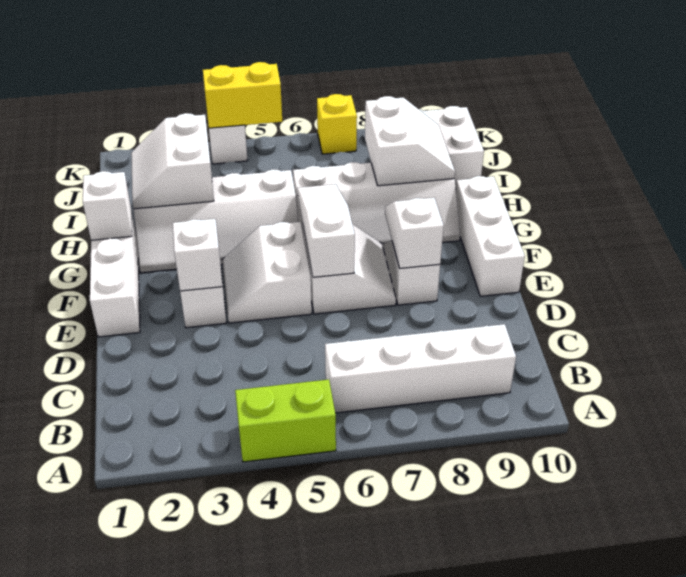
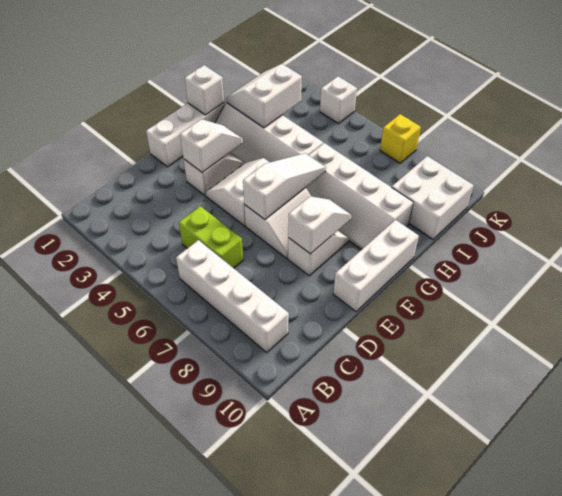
lime brick A4:A5 level 1 -> lime brick C5:C6 level 1
white slope H8:I9 level 2 top 8 -> none
yellow brick K4:K5 level 2 -> none

